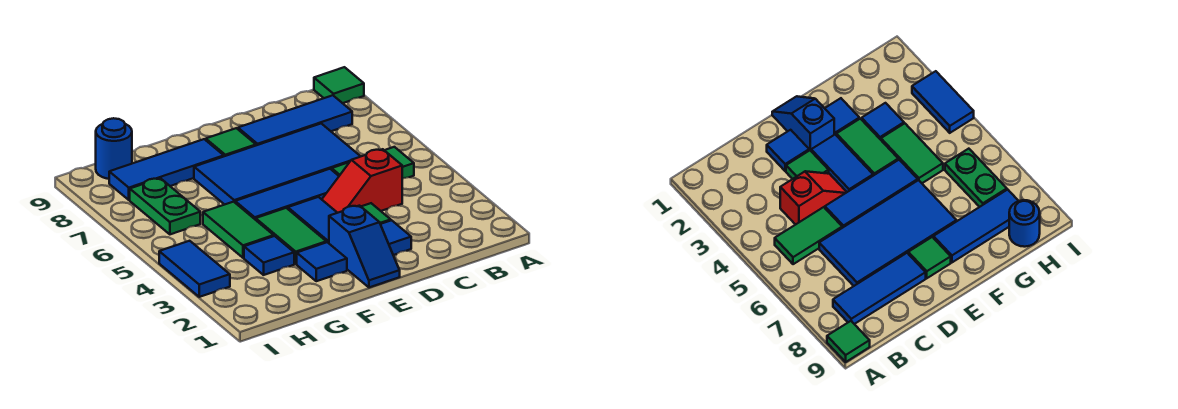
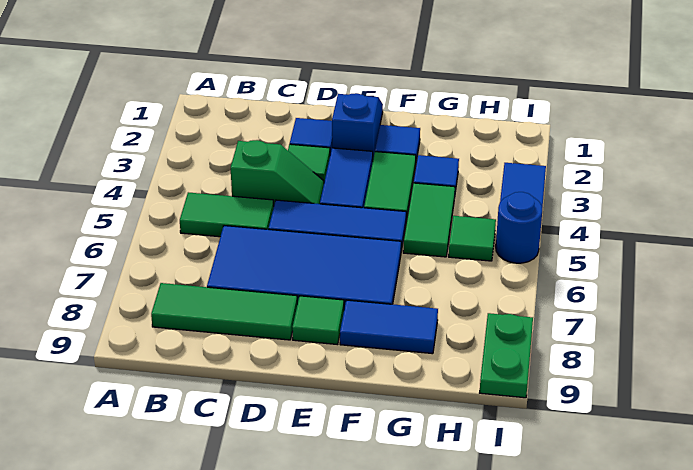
green tile A9 level 1 -> green tile H5 level 1
blue tile B8:D8 level 1 -> green tile B8:D8 level 1
red slope C4:D4 level 1 top C -> green slope C4:D4 level 1 top C
blue tile F8:H8 level 1 -> blue tile F8:G8 level 1
green plate H6:H7 level 1 -> green plate I8:I9 level 1
blue round brick H9 level 1 -> blue round brick I5 level 1

